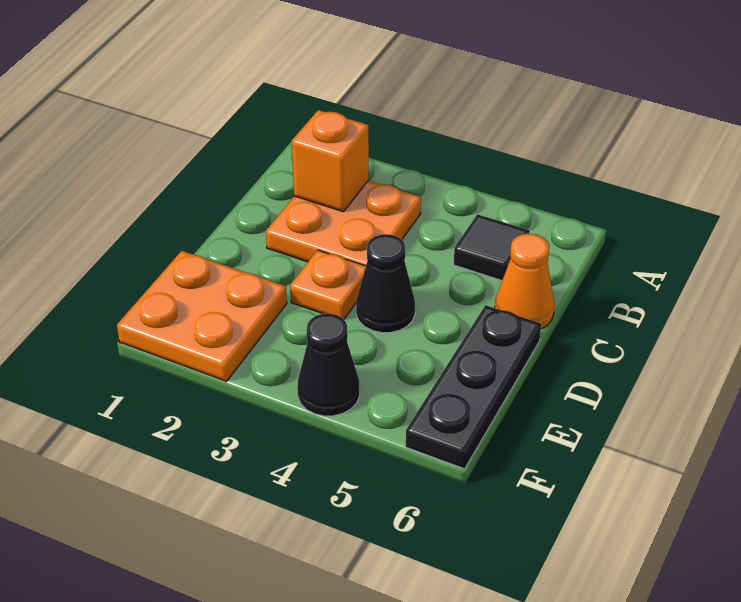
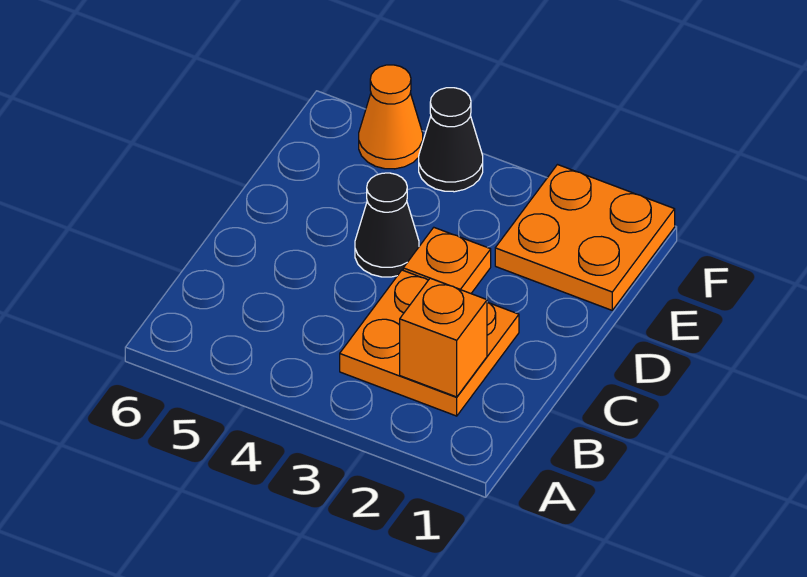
black tile B5 level 1 -> none
orange cone C6 level 1 -> orange cone F5 level 1
black plate D6:F6 level 1 -> none

